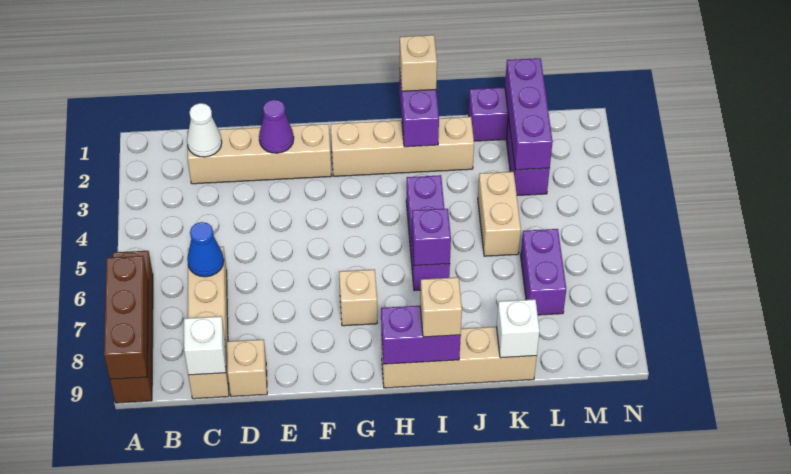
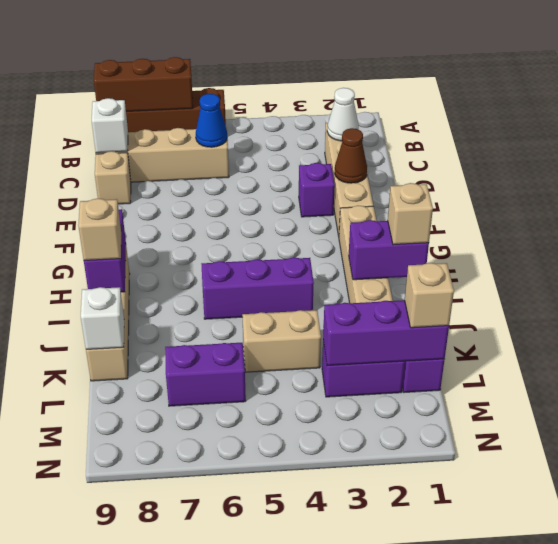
purple cone E2 level 2 -> brown cone E2 level 2
tan brick G7 level 1 -> tan brick L1 level 3
purple brick I6 level 2 -> purple brick E3 level 1

